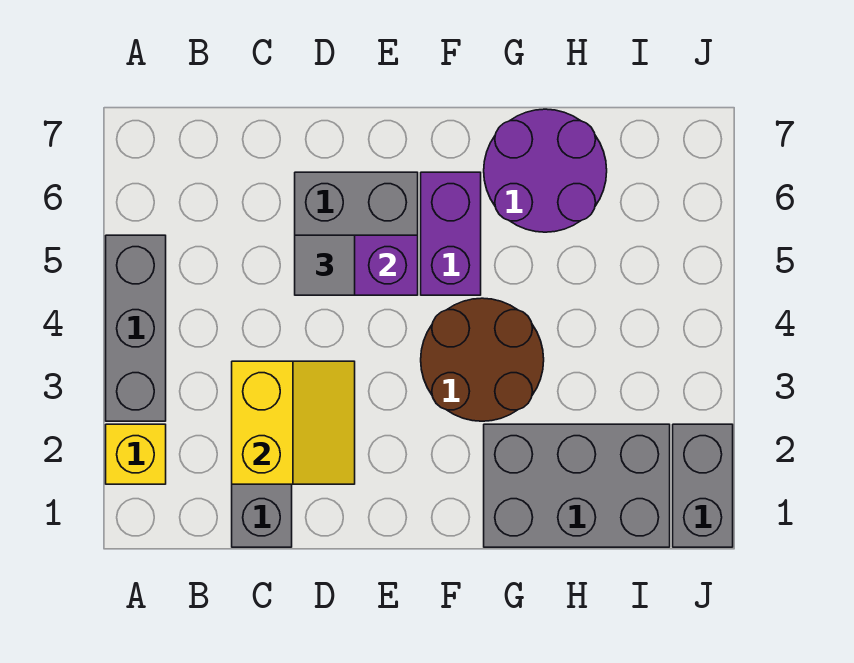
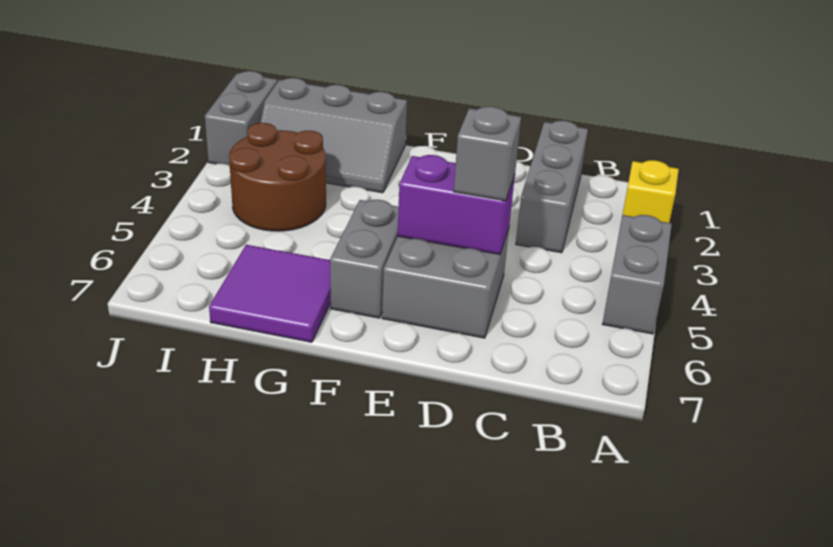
grey brick A3:A5 level 1 -> grey brick A4:A5 level 1
yellow slope C2:D3 level 2 top C -> none
grey tile D5 level 3 -> grey brick D5 level 3
brown round brick F3:G4 level 1 -> brown round brick H3:I4 level 1
purple brick F5:F6 level 1 -> grey brick F5:F6 level 1
grey brick G1:I2 level 1 -> grey slope G1:I2 level 1 top 1
purple round brick G6:H7 level 1 -> purple tile G6:H7 level 1

